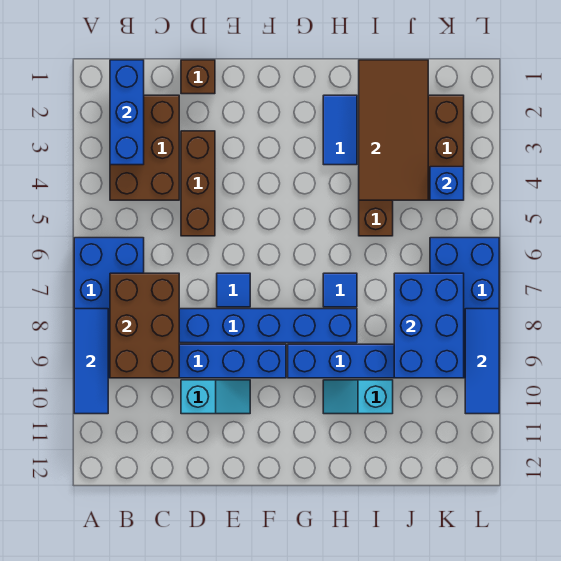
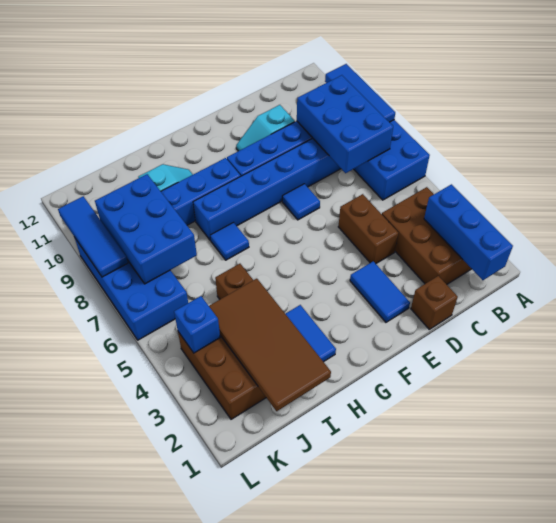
brown brick B7:C9 level 2 -> blue brick B7:C9 level 2
brown brick D3:D5 level 1 -> brown brick D4:D5 level 1
none -> blue tile E2:E3 level 1

